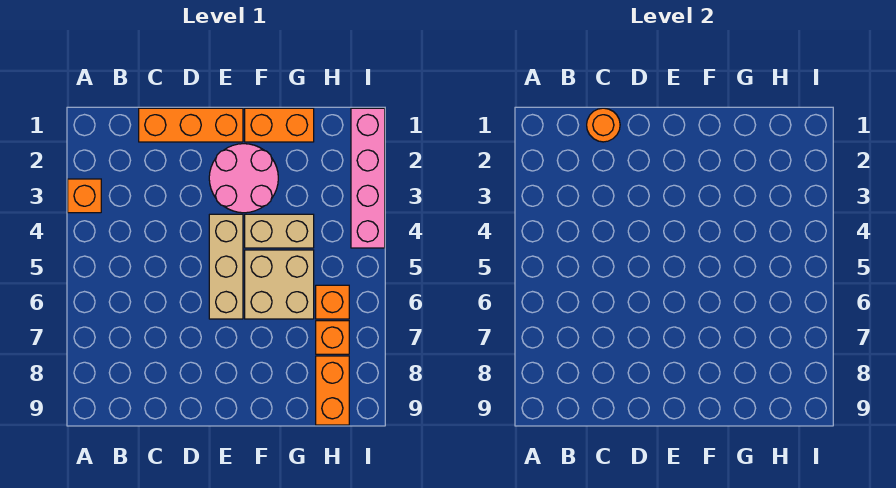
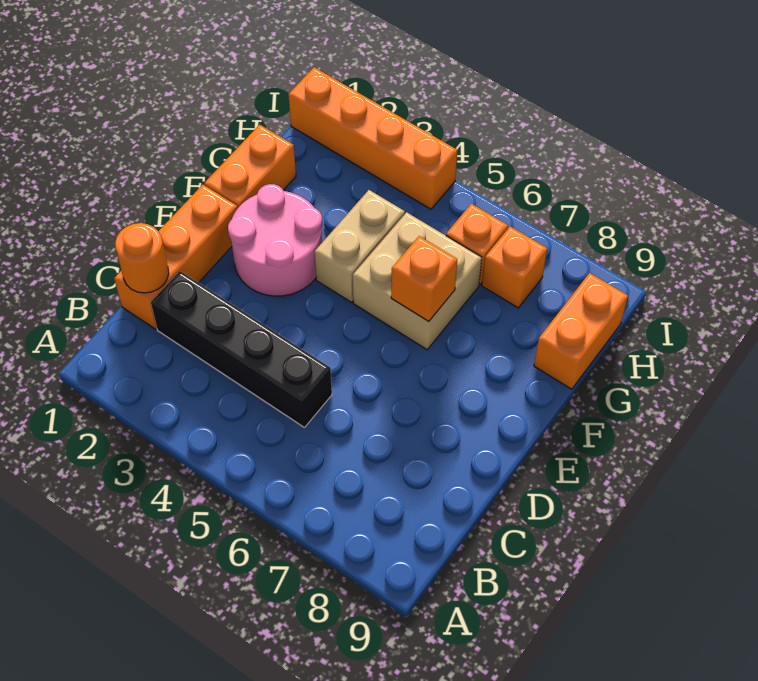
orange brick A3 level 1 -> orange brick F6 level 2
none -> black brick C2:C5 level 1
tan brick E4:E6 level 1 -> none
orange brick H8:H9 level 1 -> orange brick G9:H9 level 1
pink brick I1:I4 level 1 -> orange brick I1:I4 level 1

